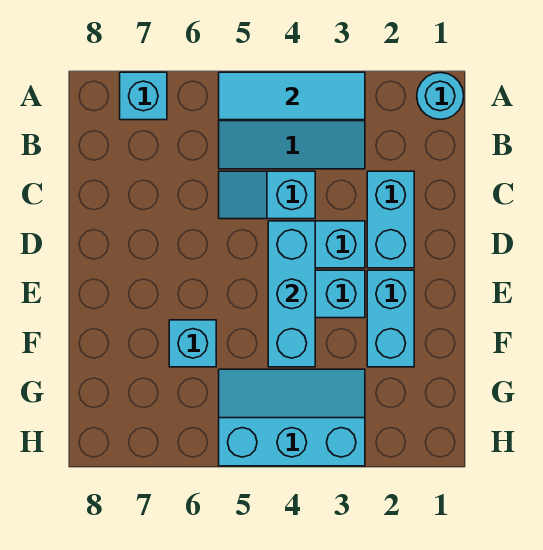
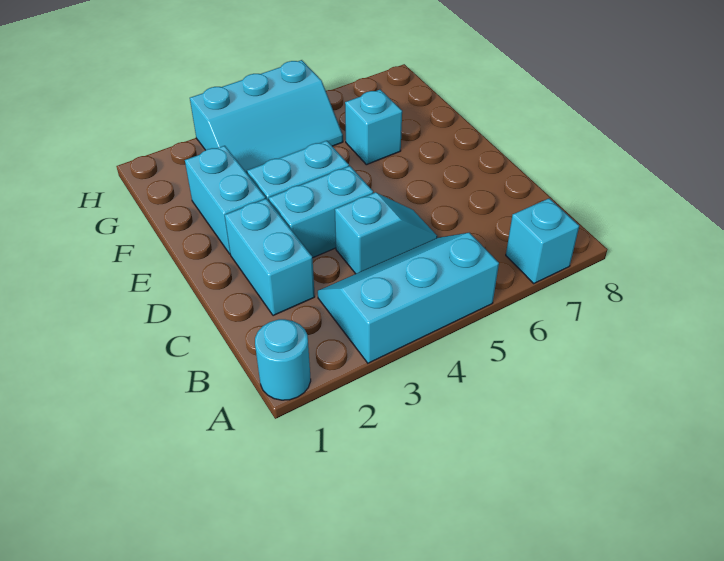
cyan tile A3:A5 level 2 -> none
cyan brick D4:F4 level 2 -> none

